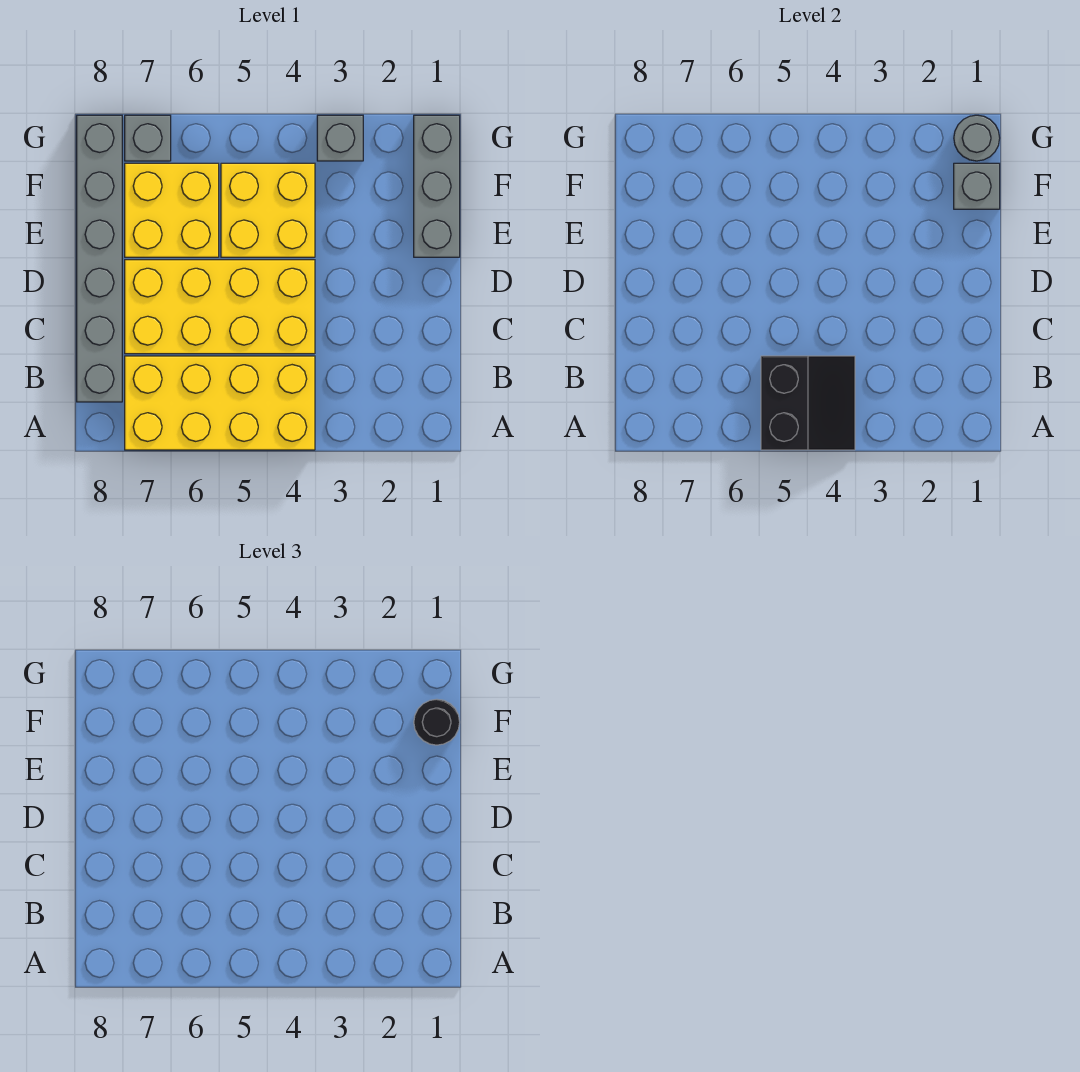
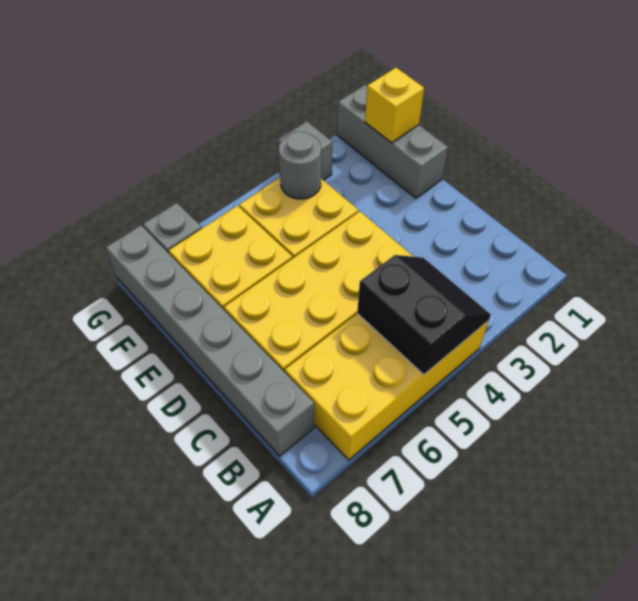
grey brick F1 level 2 -> yellow brick F1 level 2
black round brick F1 level 3 -> none
grey round brick G1 level 2 -> grey round brick F4 level 2

